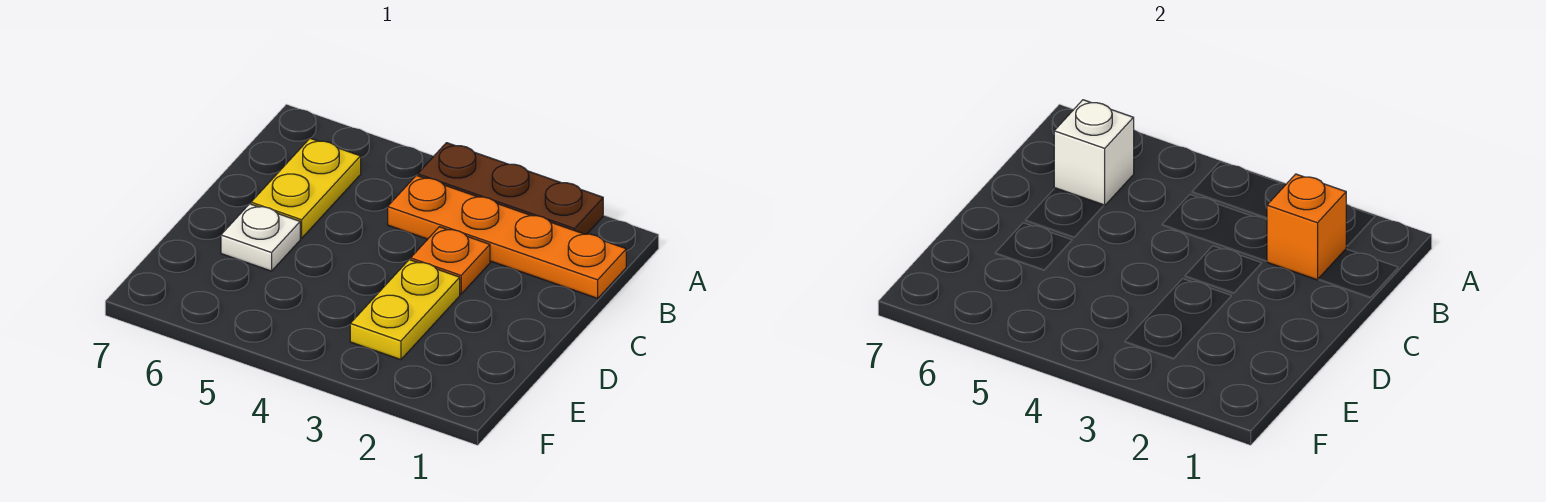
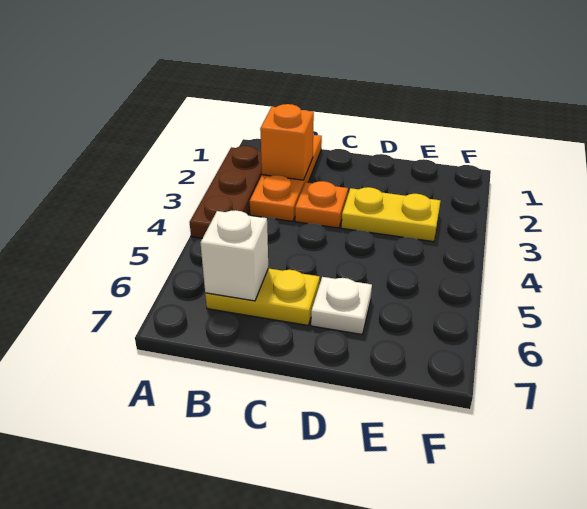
orange plate B1:B4 level 1 -> orange plate B1:B3 level 1

